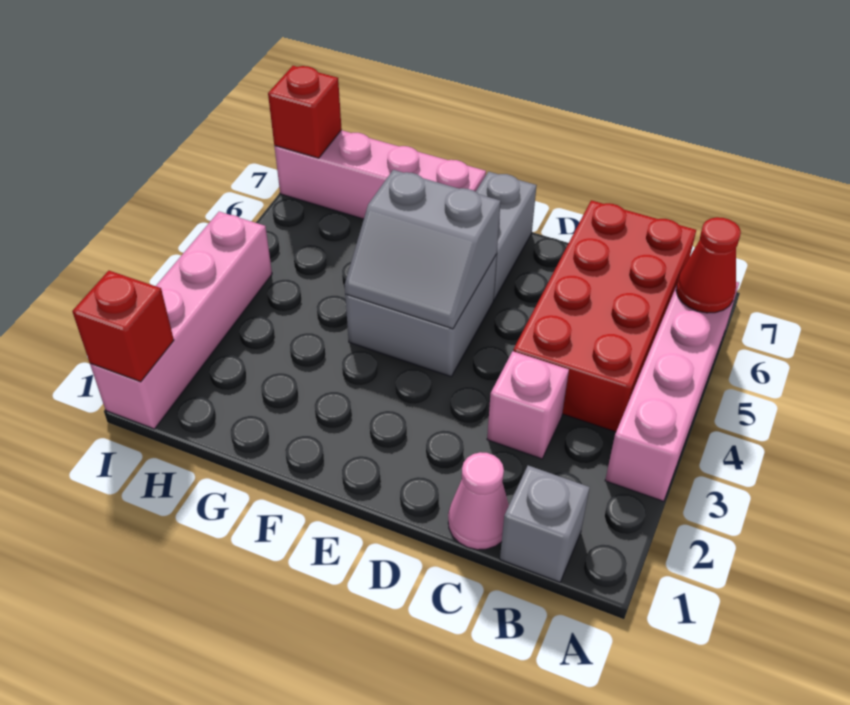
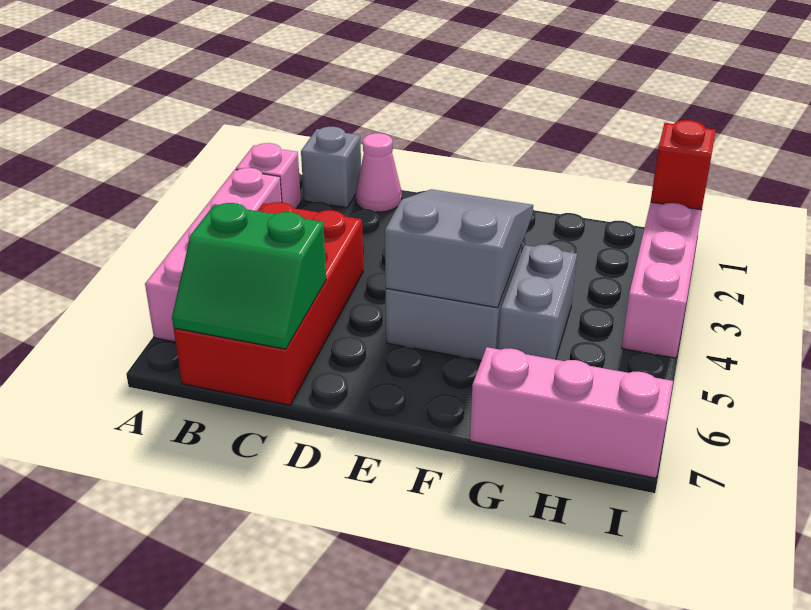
red cone A6 level 2 -> none
none -> green slope B6:C7 level 2 top 6
pink brick C3 level 1 -> pink brick A2 level 1
grey slope E4:F5 level 2 top 5 -> grey slope E3:F5 level 2 top 5
grey brick E6:E7 level 1 -> grey brick G4:G5 level 1
pink brick F7:I7 level 1 -> pink brick G7:I7 level 1
red brick I7 level 2 -> none

